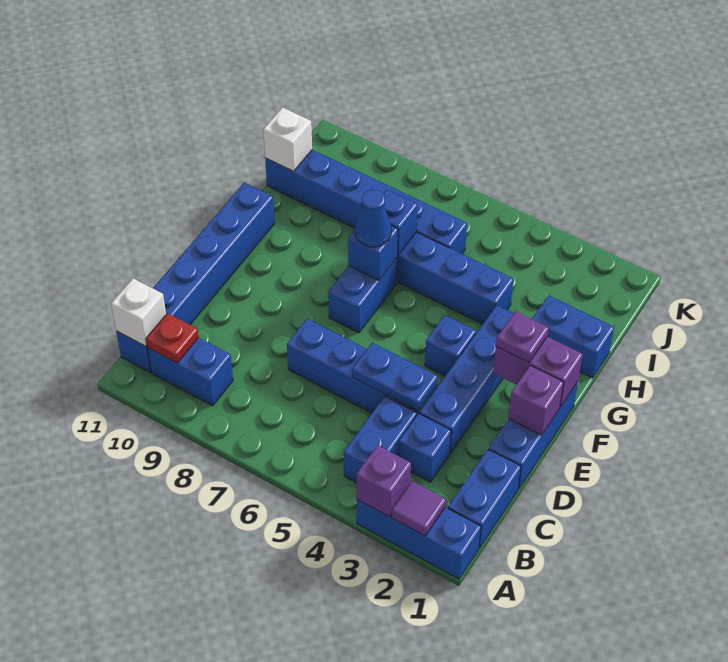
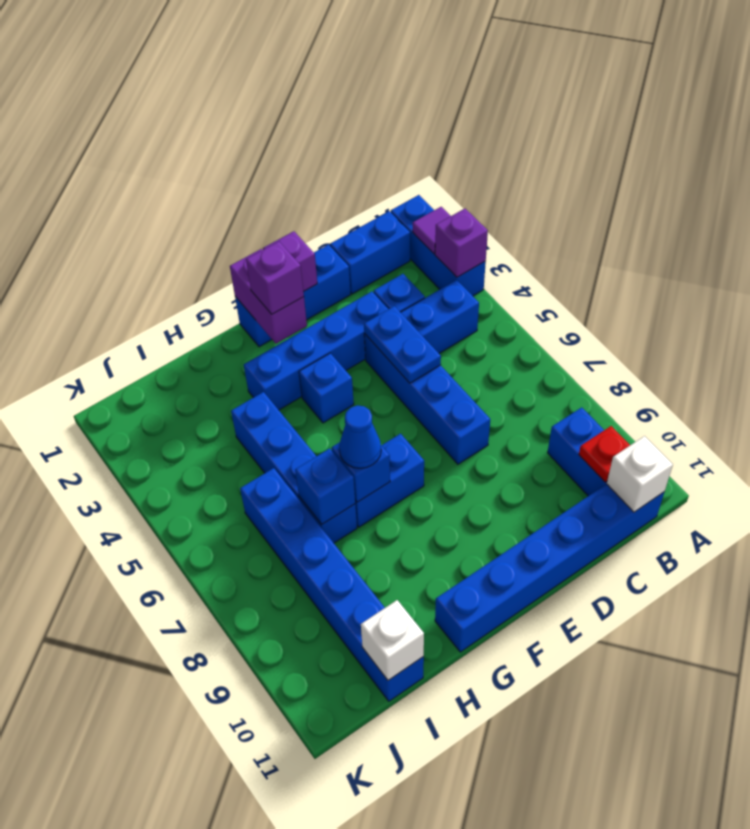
purple plate F2 level 3 -> purple brick F2 level 3
blue brick H1:H2 level 1 -> none

